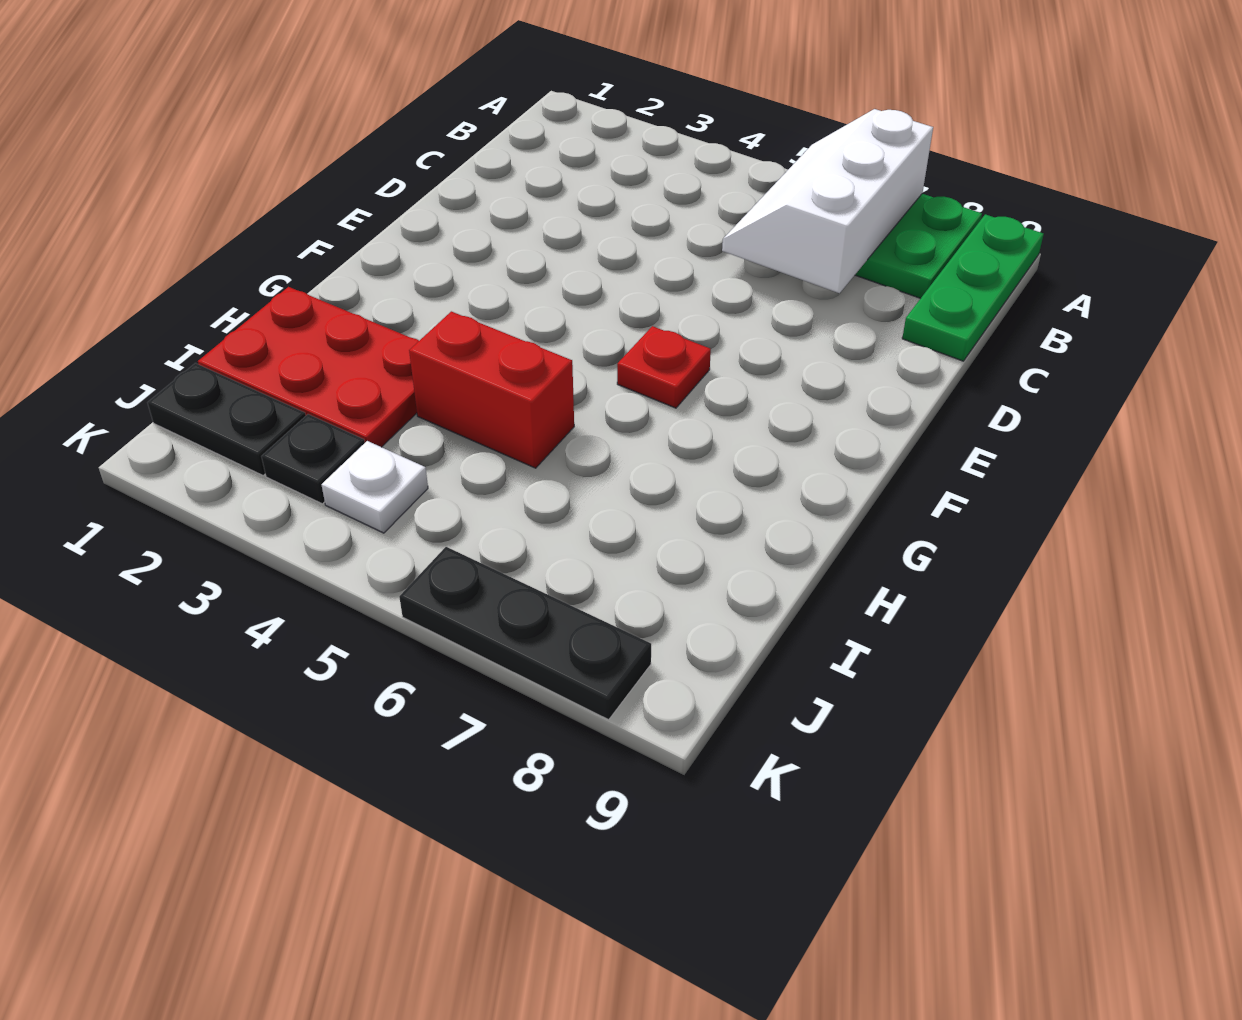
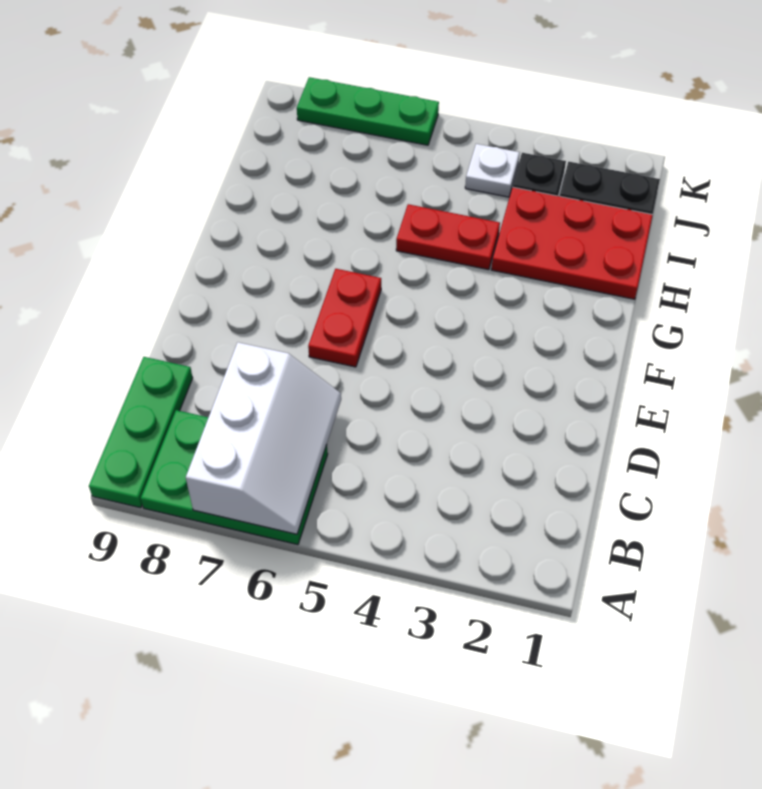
red plate F6 level 1 -> red plate E6:F6 level 1
red brick H4:H5 level 1 -> red plate H4:H5 level 1
black plate K6:K8 level 1 -> green plate K6:K8 level 1

